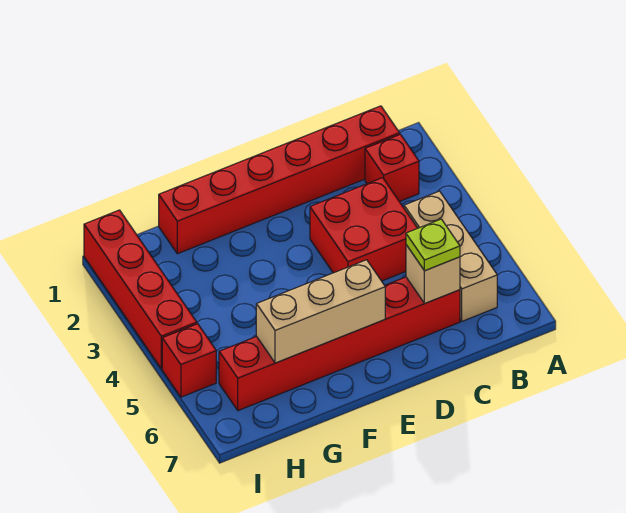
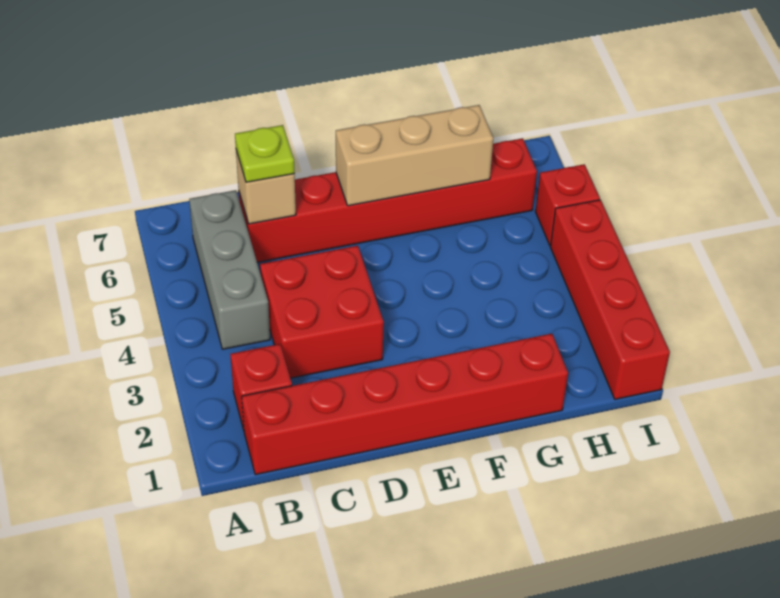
tan brick B4:B6 level 1 -> grey brick B4:B6 level 1

